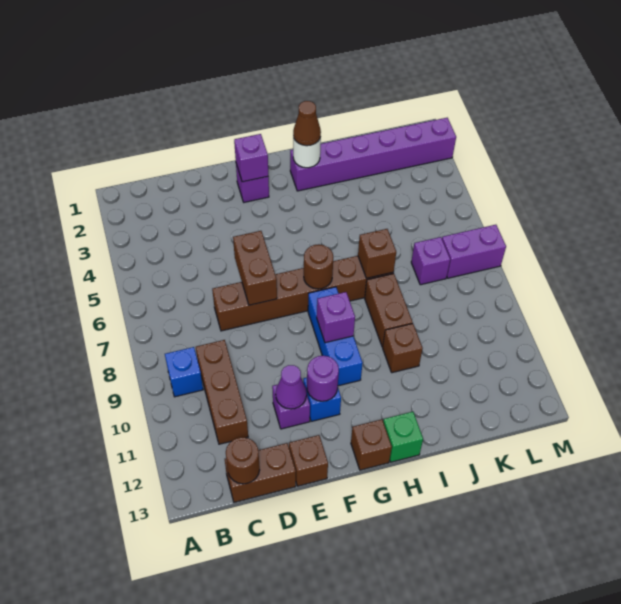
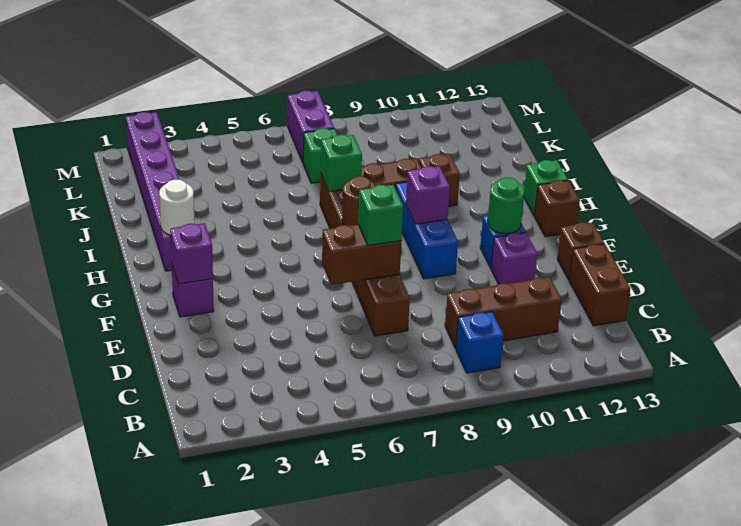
brown round brick C13 level 2 -> none
none -> green brick E7 level 3
purple cone E11 level 2 -> none
purple round brick F11 level 2 -> green round brick F11 level 2
blue brick G8:G10 level 1 -> blue brick F9:H9 level 1
brown cone H2 level 3 -> none
brown brick I7 level 2 -> green brick I7 level 2
purple brick K7 level 1 -> green brick K7 level 1

